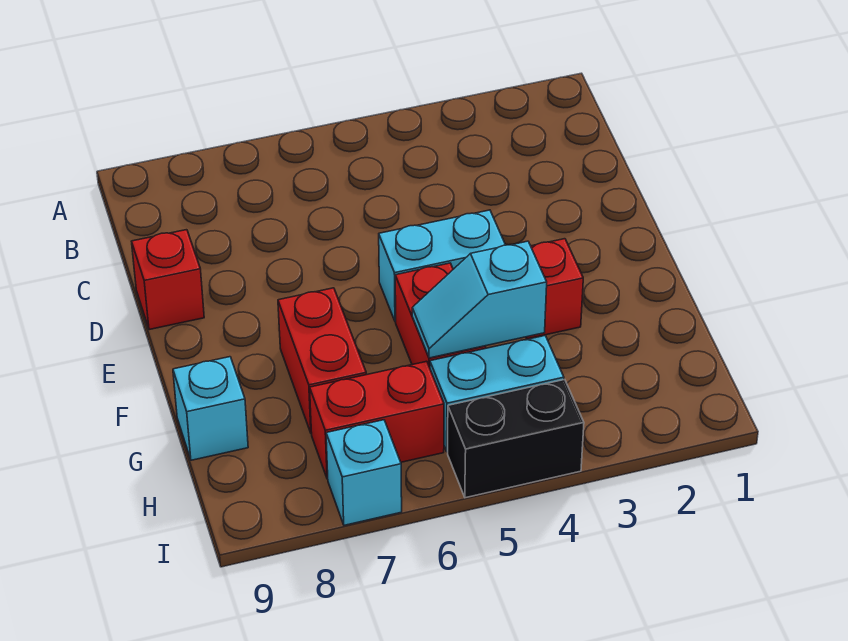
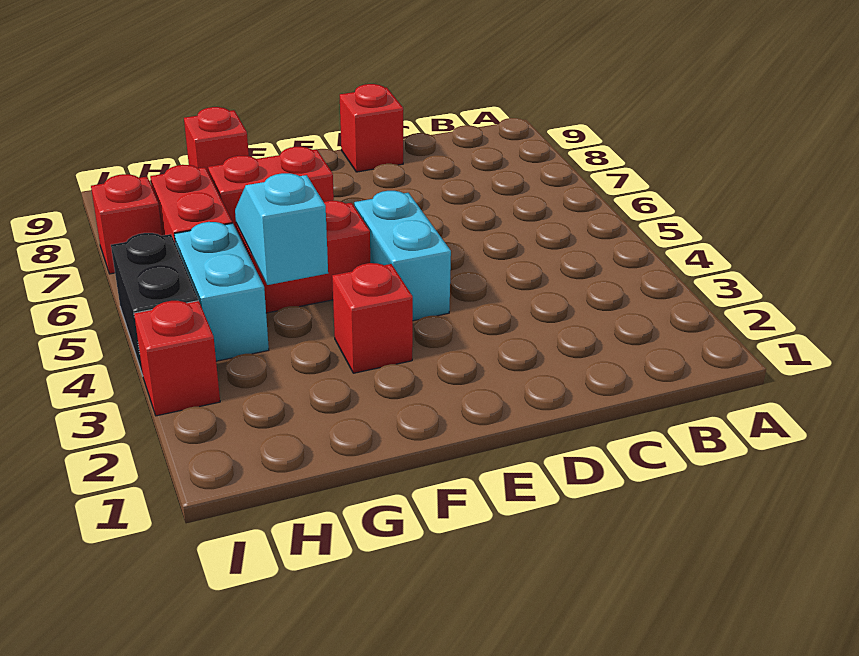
cyan brick G9 level 1 -> red brick G9 level 1
none -> red brick I3 level 1
cyan brick I7 level 1 -> red brick I7 level 1

